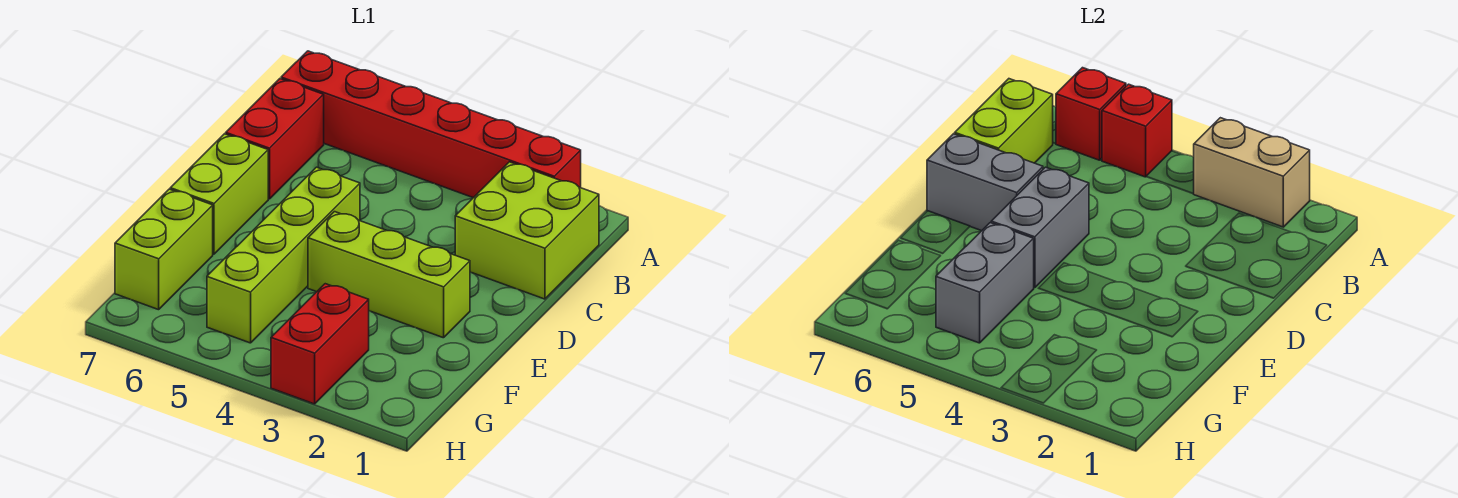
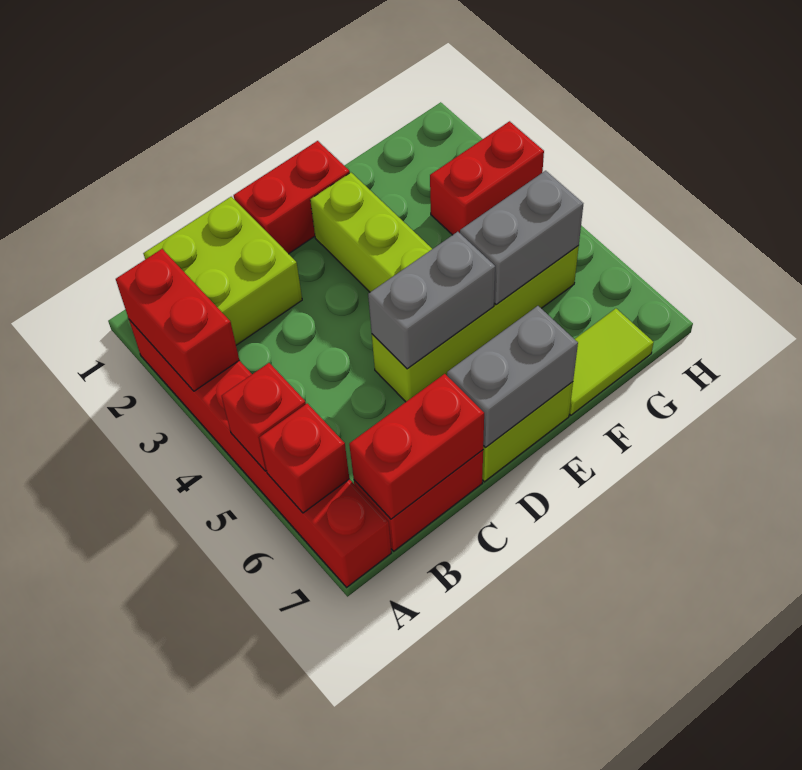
tan brick A2:A3 level 2 -> red brick A2:A3 level 2
lime brick B7:C7 level 2 -> red brick B7:C7 level 2
none -> red brick D1:E1 level 1
grey brick D6:D7 level 2 -> grey brick D7:E7 level 2
lime brick F7:G7 level 1 -> lime tile F7:G7 level 1

